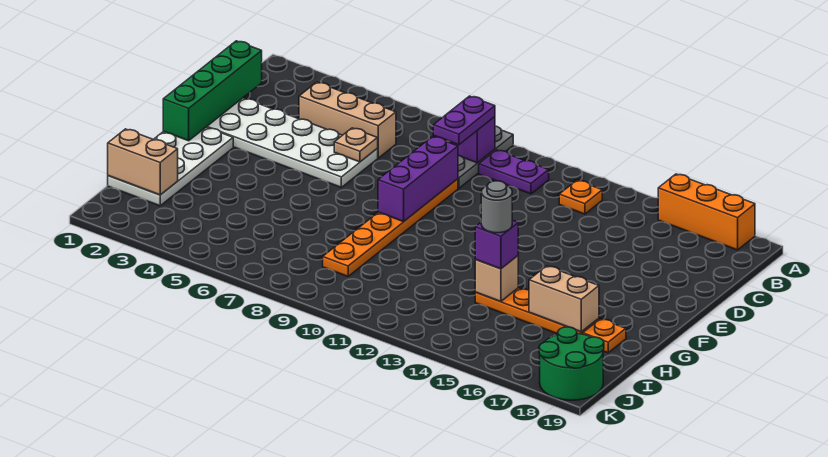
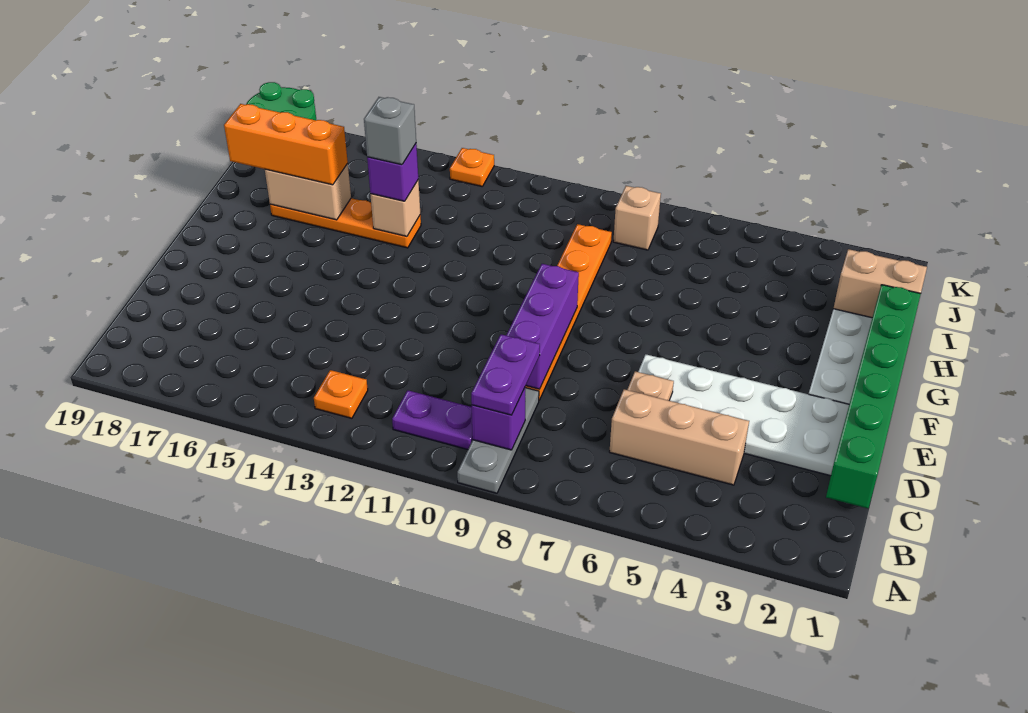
orange brick A16:A18 level 1 -> orange brick H16:H18 level 3
green brick C1:F1 level 2 -> green brick C1:H1 level 2
grey round brick H14 level 4 -> grey brick H14 level 4
orange plate H18 level 1 -> orange plate K13 level 1
none -> tan brick J8 level 1

